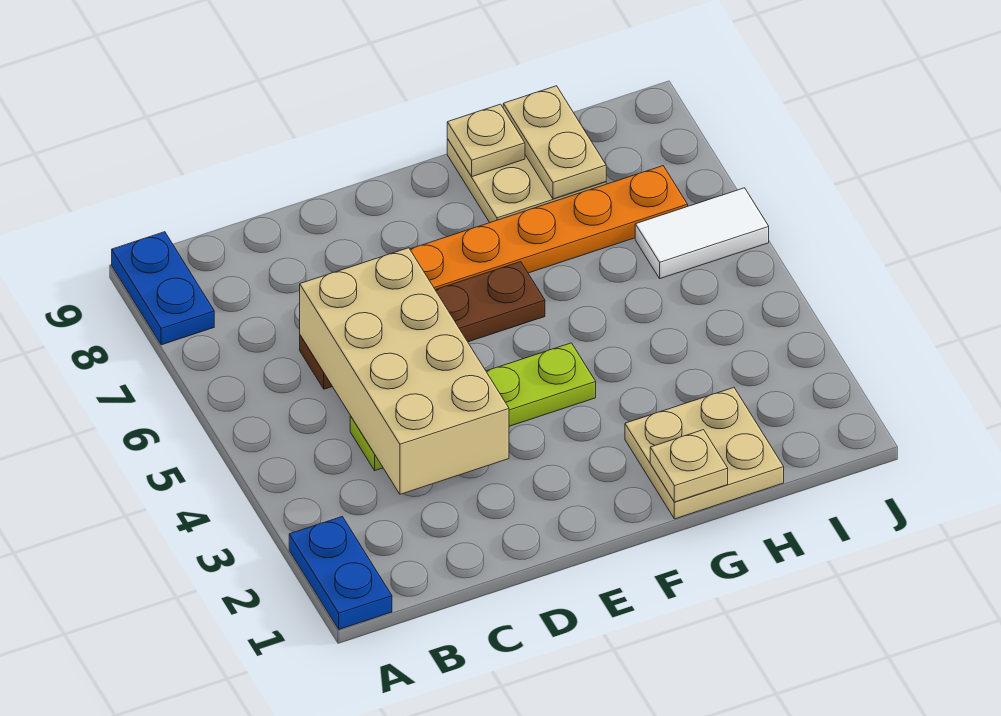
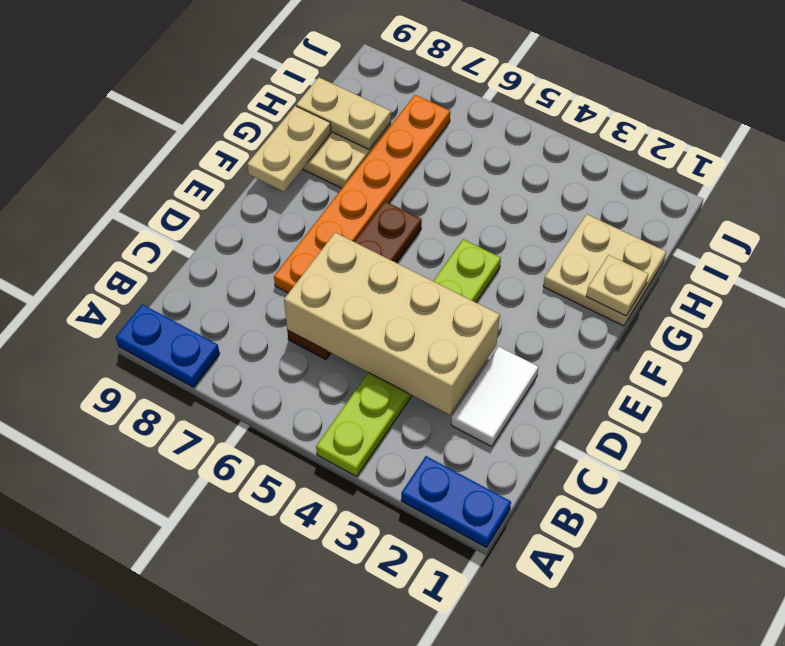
lime plate C4:F4 level 1 -> lime plate A4:F4 level 1
tan plate G9 level 2 -> tan plate F9:G9 level 2
white tile I6:J6 level 1 -> white tile C2:D2 level 1

